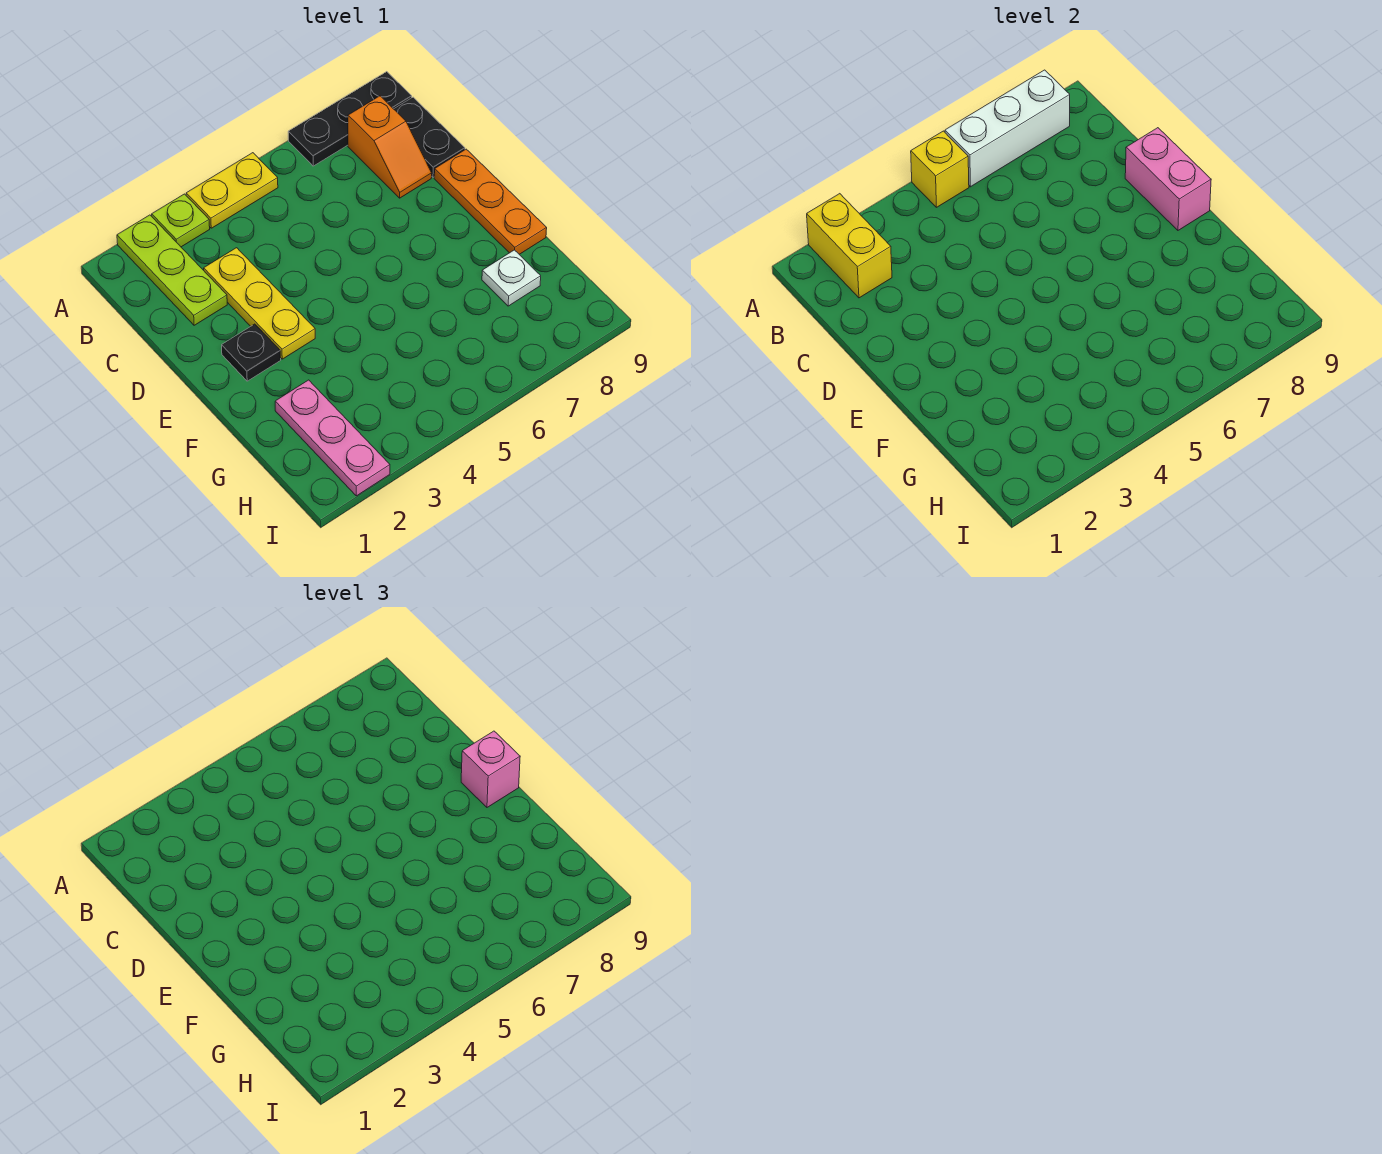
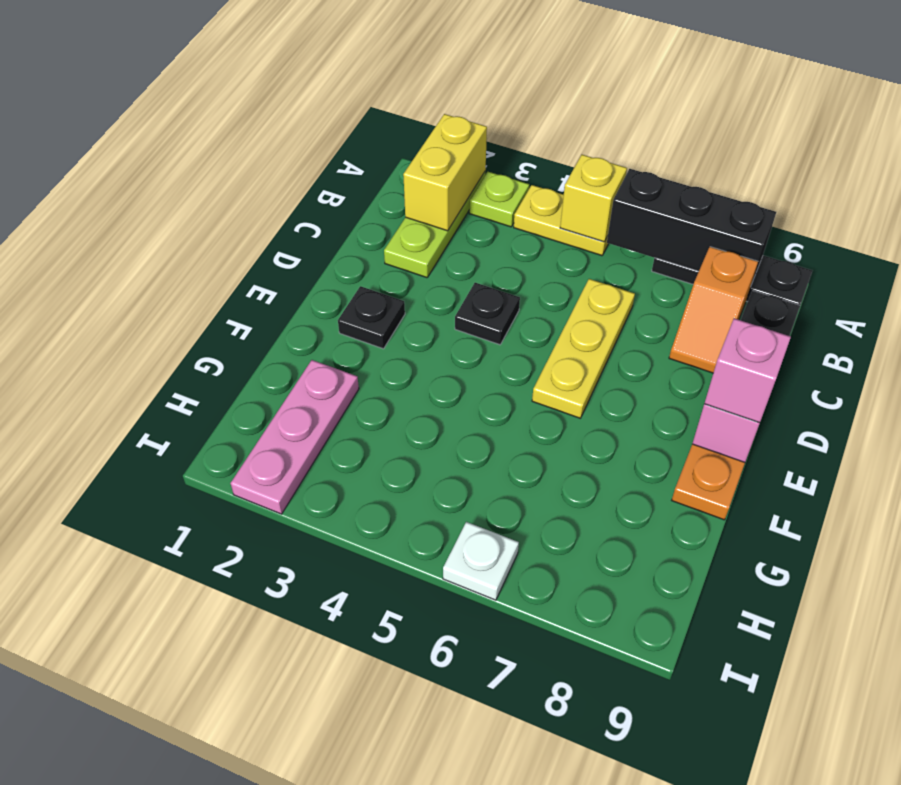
white brick A6:A8 level 2 -> black brick A6:A8 level 2
yellow plate C3:E3 level 1 -> yellow plate C6:E6 level 1
none -> black plate D4 level 1
white plate G8 level 1 -> white plate I6 level 1

